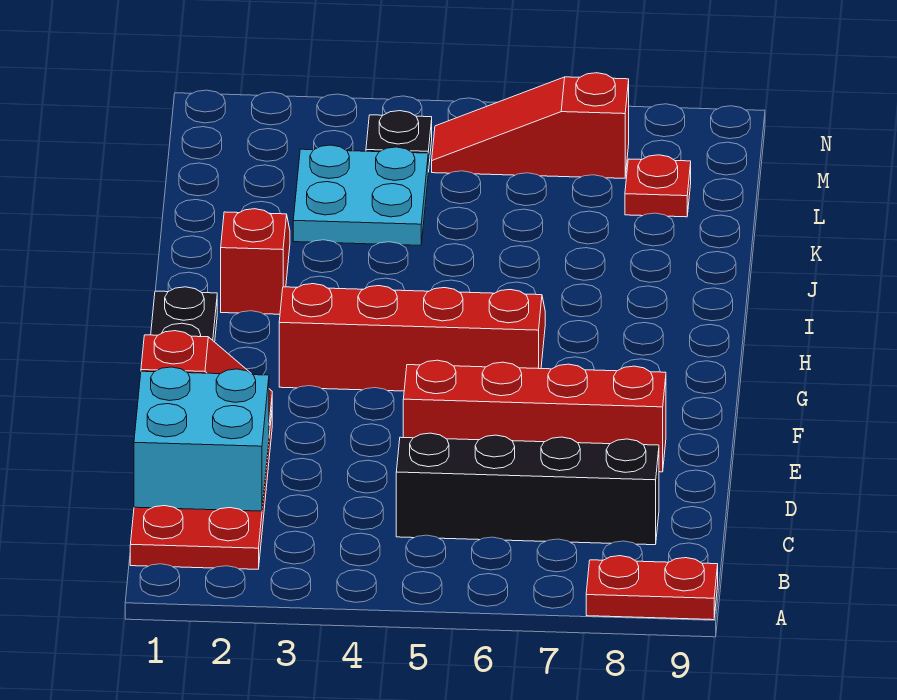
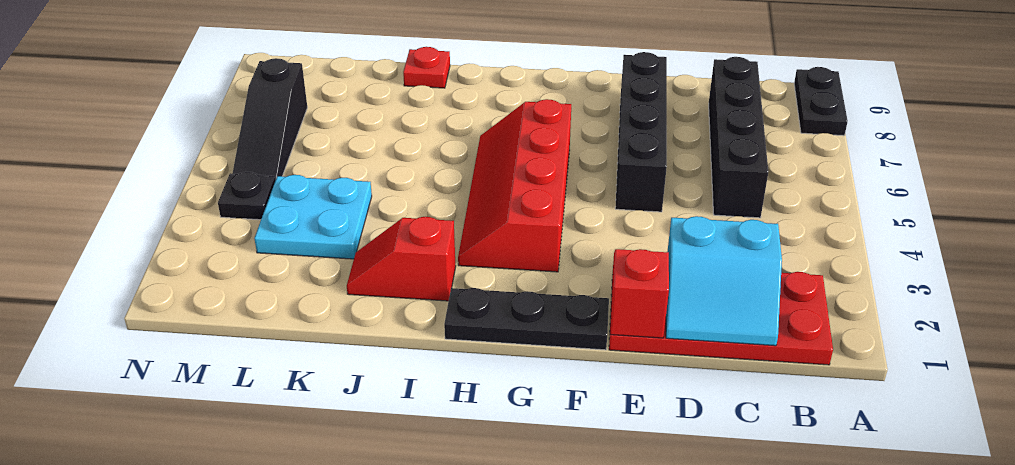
red plate A8:A9 level 1 -> black plate A8:A9 level 1
cyan brick C1:D2 level 2 -> cyan slope C1:D2 level 2 top 2
red brick E5:E8 level 1 -> black brick E5:E8 level 1
red plate L8 level 1 -> red plate J9 level 1
red slope M5:M7 level 1 top 7 -> black slope M5:M7 level 1 top 7

